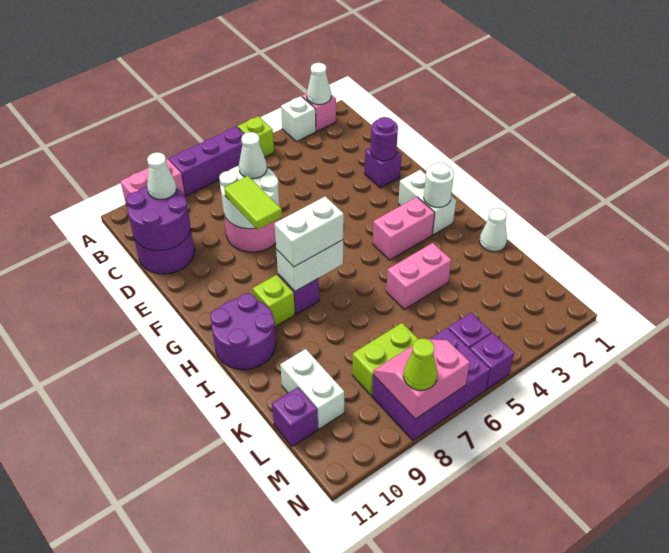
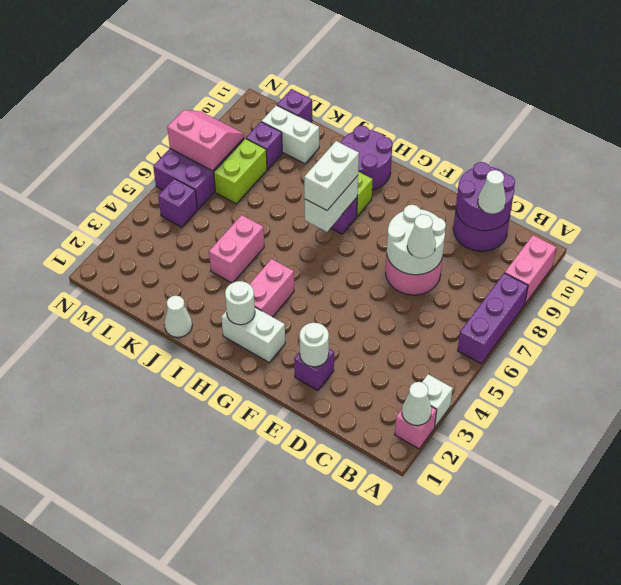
lime brick A5 level 1 -> none
purple round brick E2 level 2 -> white round brick E2 level 2
lime tile E8:F8 level 3 -> none
pink slope M7:N8 level 2 top N -> pink slope M7:N8 level 2 top 7
purple brick N5 level 1 -> purple brick L9 level 1
lime cone N8 level 3 -> none

